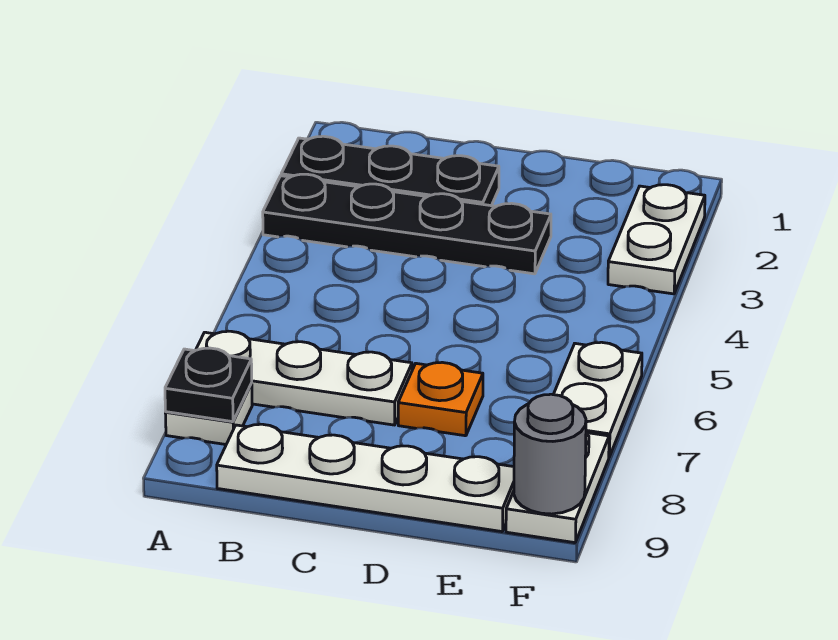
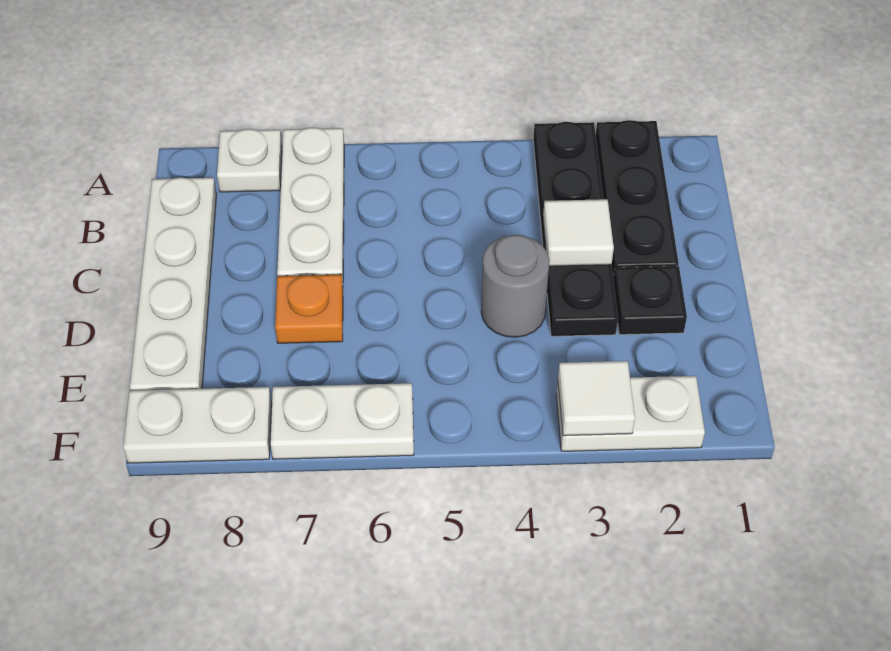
black plate A8 level 2 -> black plate D2 level 1
none -> white tile C3 level 2
none -> white tile F3 level 2
grey round brick F9 level 2 -> grey round brick D4 level 1

